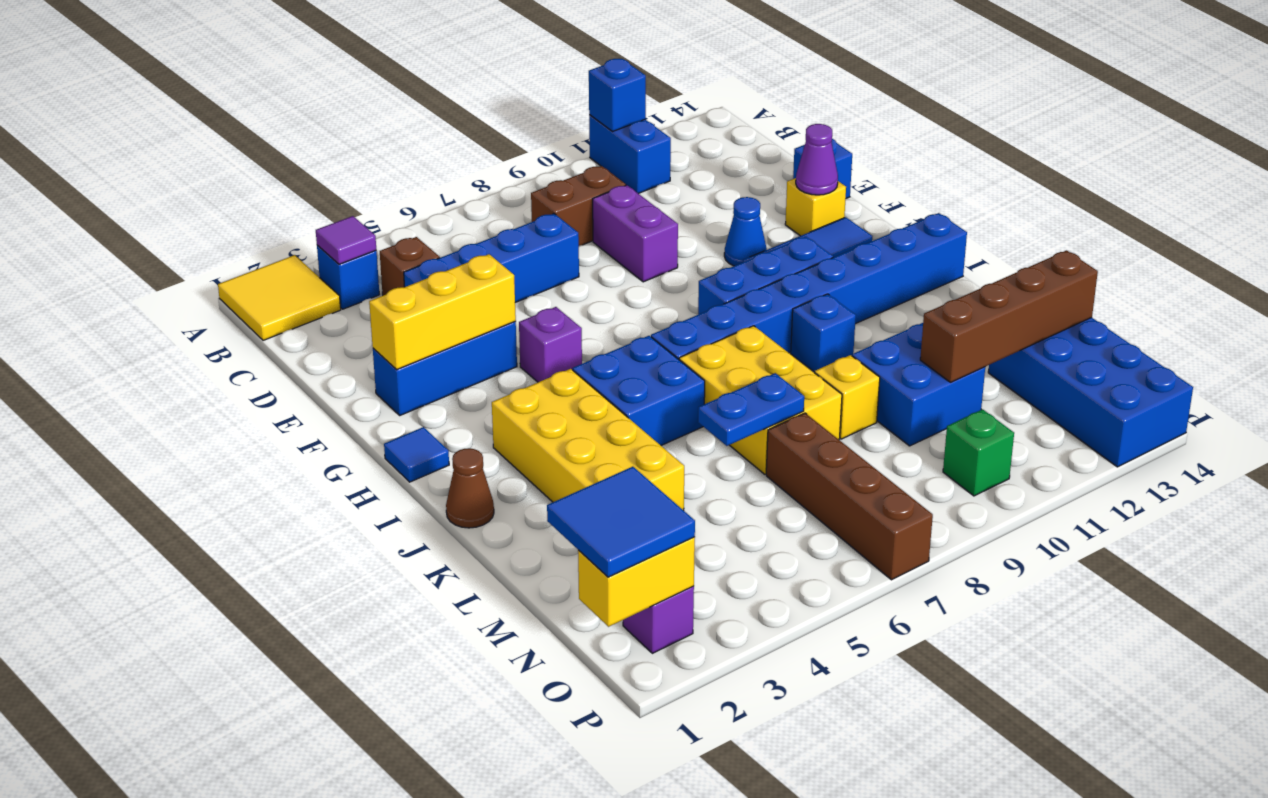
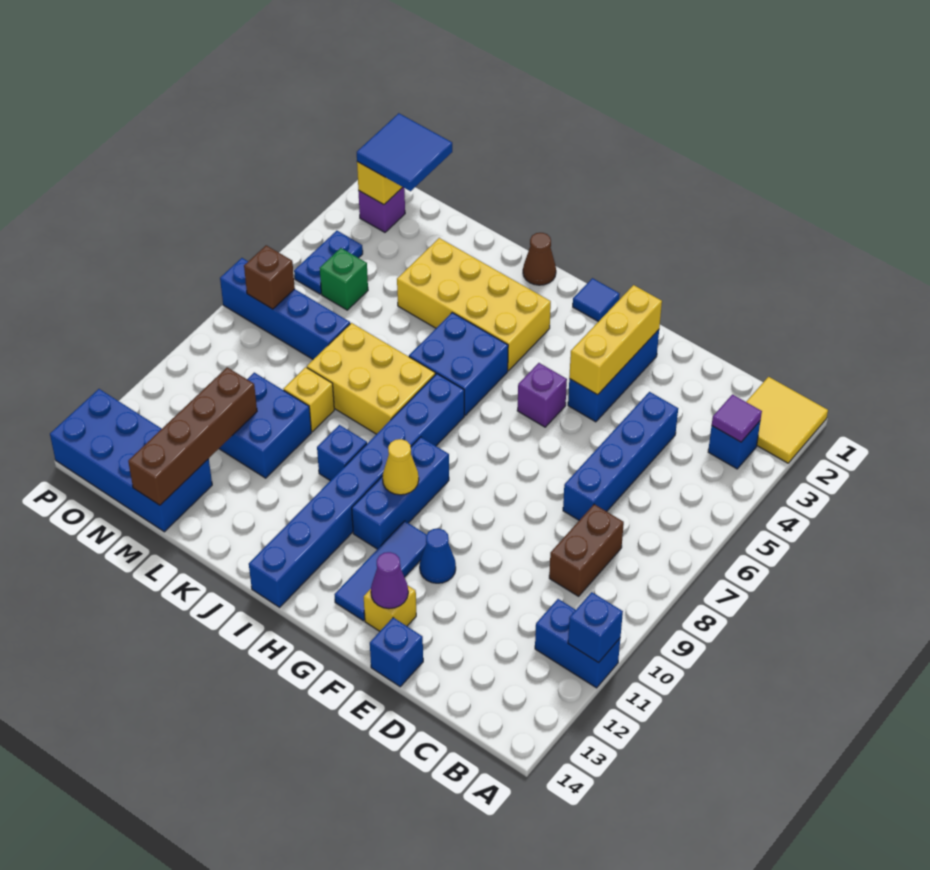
brown brick C4 level 1 -> brown brick O7 level 2
purple brick D9:E9 level 1 -> none
none -> yellow cone H10 level 2
blue plate L6:L7 level 2 -> blue plate O4:O5 level 1
brown brick M7:P7 level 1 -> blue brick M7:P7 level 1
green brick O10 level 1 -> green brick N5 level 1

